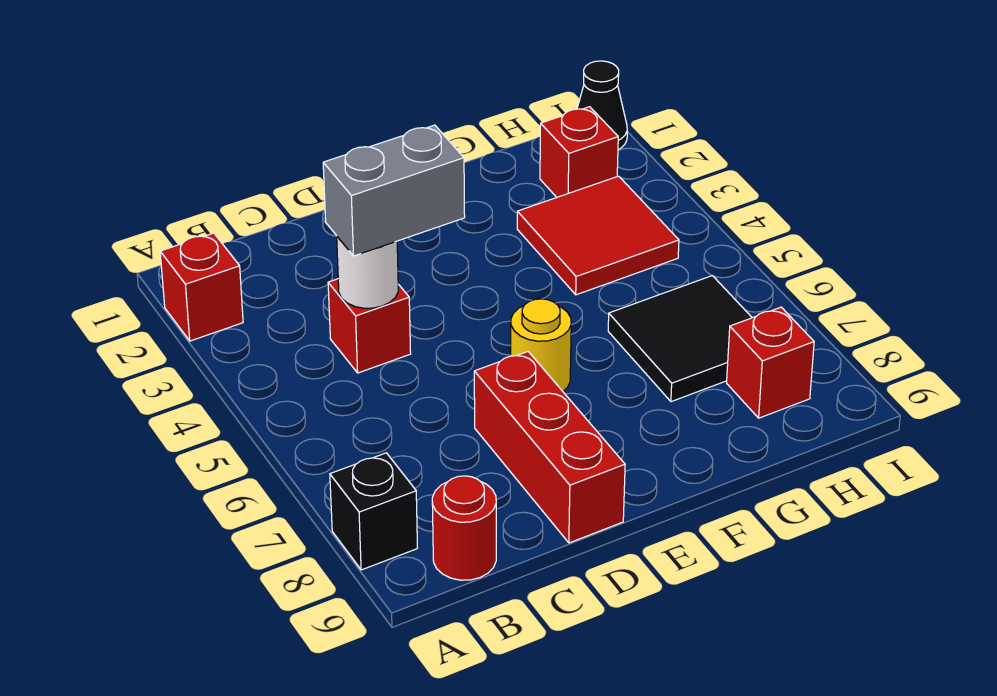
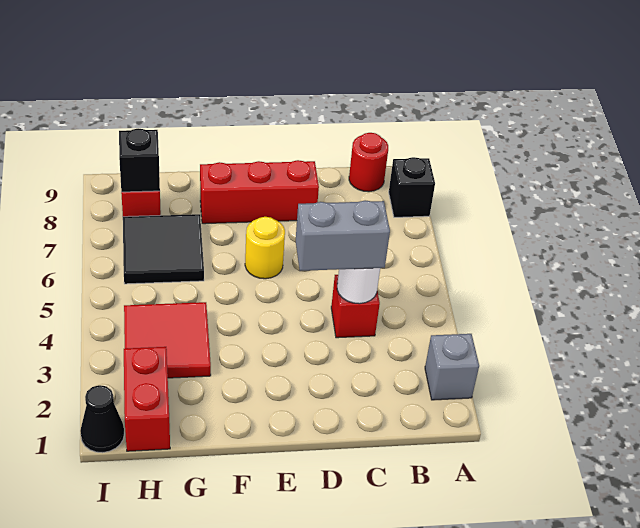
red brick A2 level 1 -> grey brick A2 level 1
red brick D7:D9 level 1 -> red brick D8:F8 level 1
red brick H2 level 1 -> red brick H1:H2 level 1
none -> black brick H8 level 2

